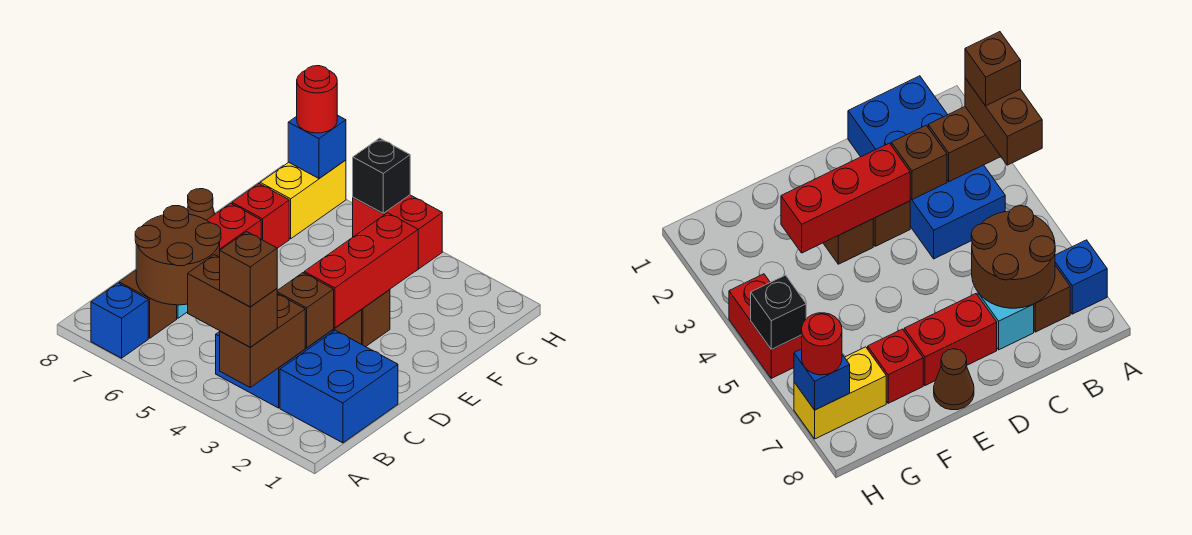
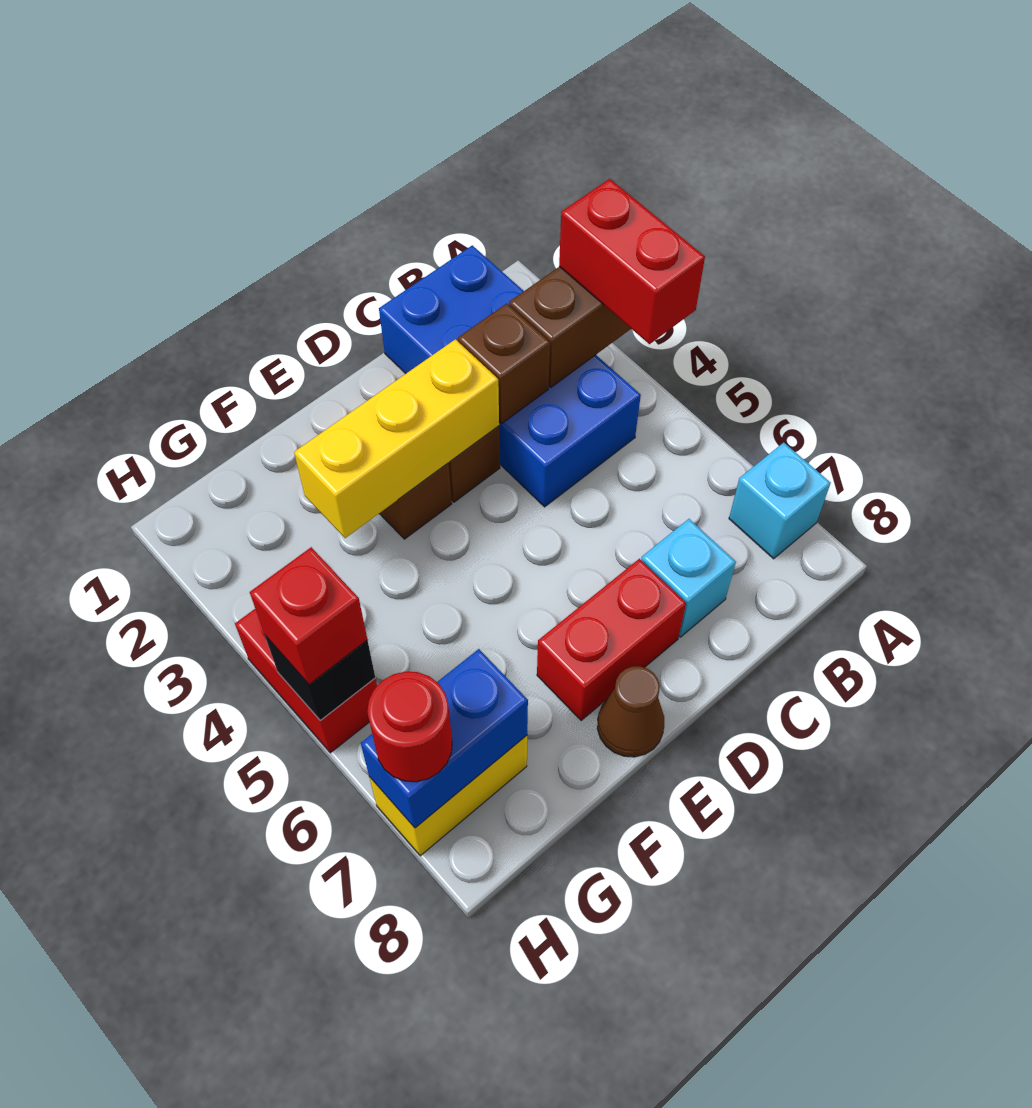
brown brick A3:A4 level 3 -> red brick A3:A4 level 3
brown brick A3 level 4 -> none
blue brick A7 level 1 -> cyan brick A7 level 1
brown round brick B6:C7 level 2 -> none
brown brick B7 level 1 -> none
red brick D3:F3 level 2 -> yellow brick D3:F3 level 2
red brick F7 level 1 -> red brick H5 level 3
blue brick H7 level 2 -> blue brick G7:H7 level 2

